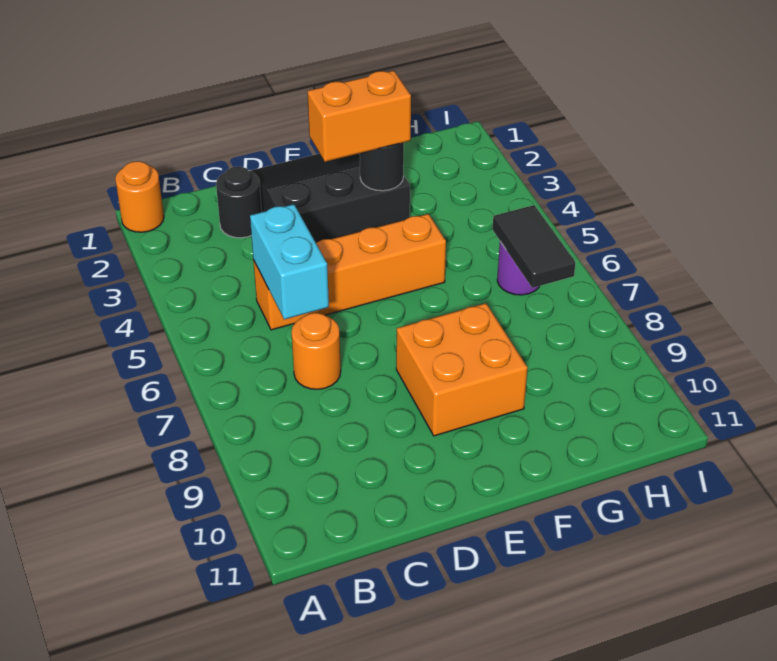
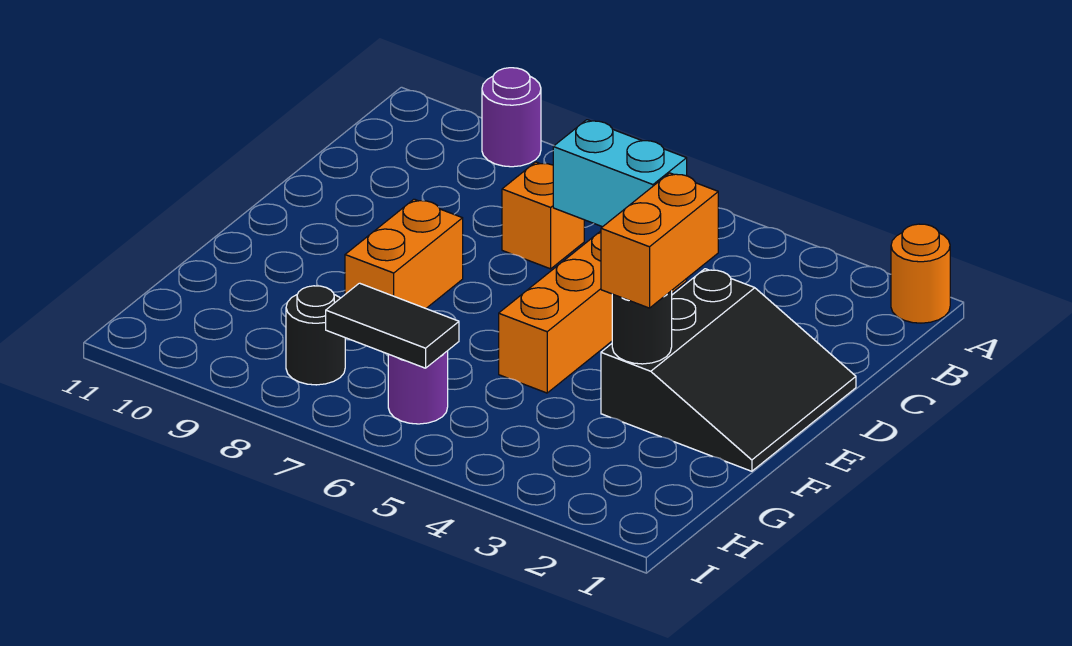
none -> purple round brick A9 level 1
black round brick C2 level 1 -> black round brick H8 level 1
orange round brick C7 level 1 -> orange brick C7 level 1
orange brick E8:F9 level 1 -> orange brick E8:F8 level 1

